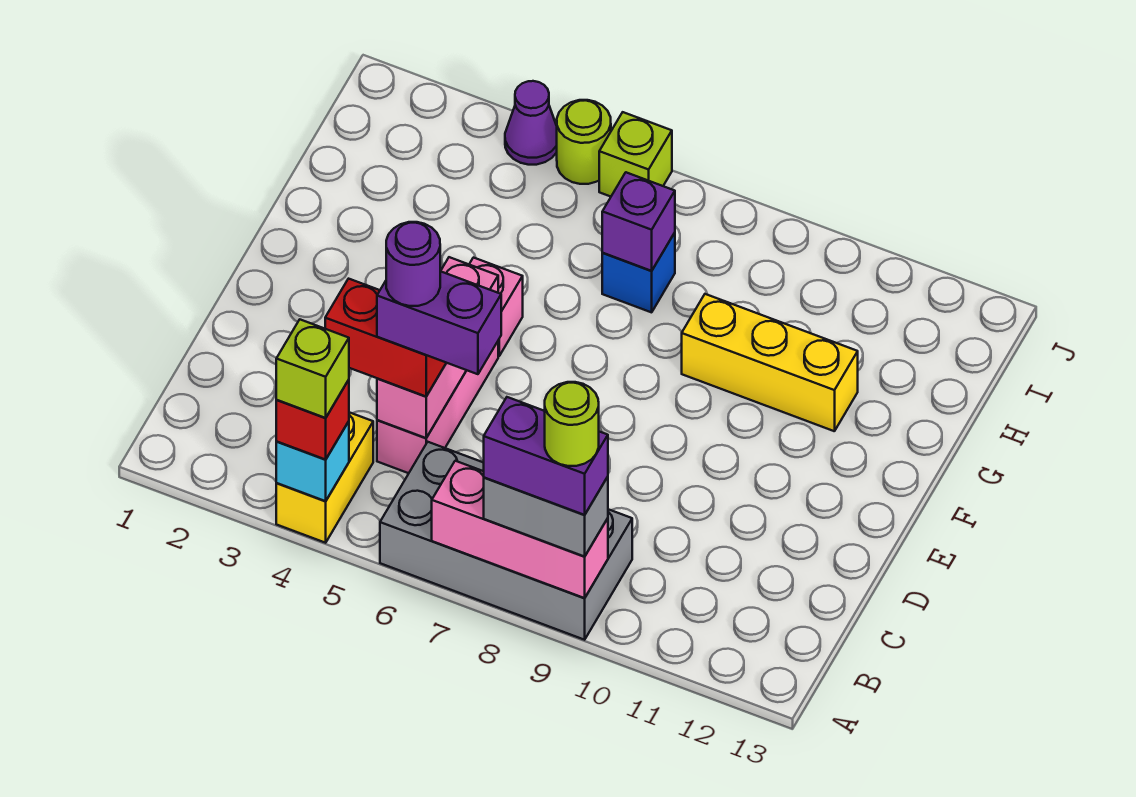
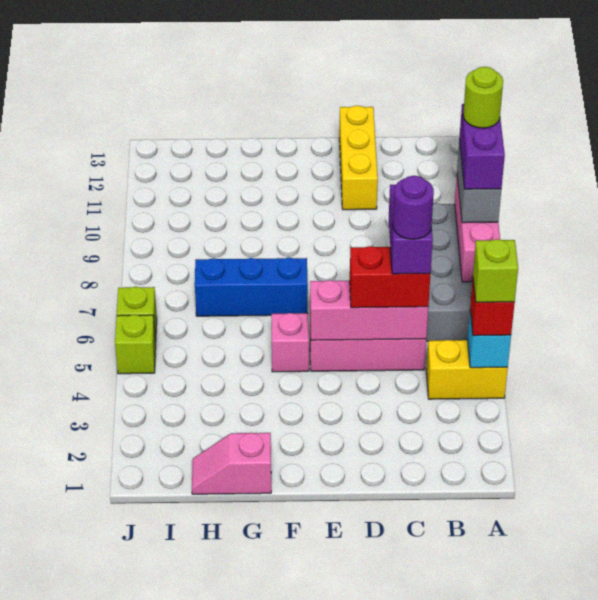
red brick C4:C5 level 3 -> red brick C5:D5 level 3
none -> pink slope G1:H1 level 1 top G
yellow brick G9:G11 level 1 -> yellow brick D11:D13 level 1
blue brick H7 level 1 -> blue brick F7:H7 level 1
purple brick H7 level 2 -> none
purple cone J4 level 1 -> none
lime round brick J5 level 1 -> lime brick J5 level 1

